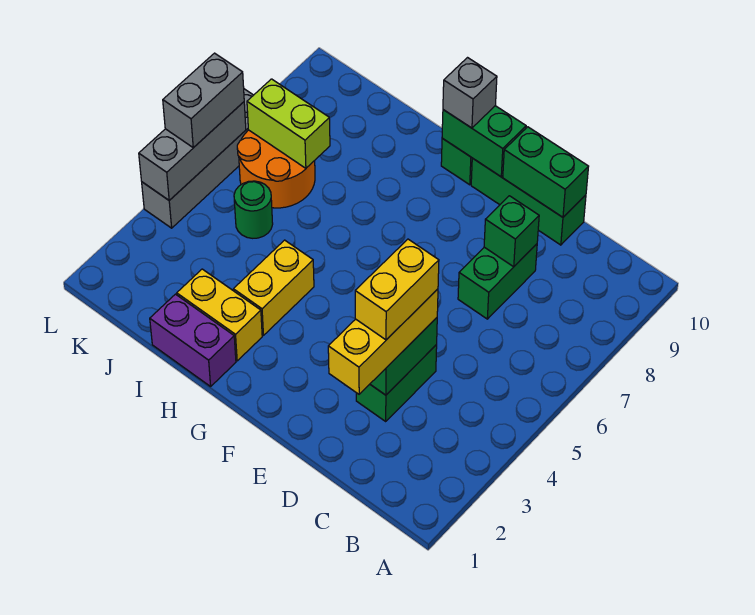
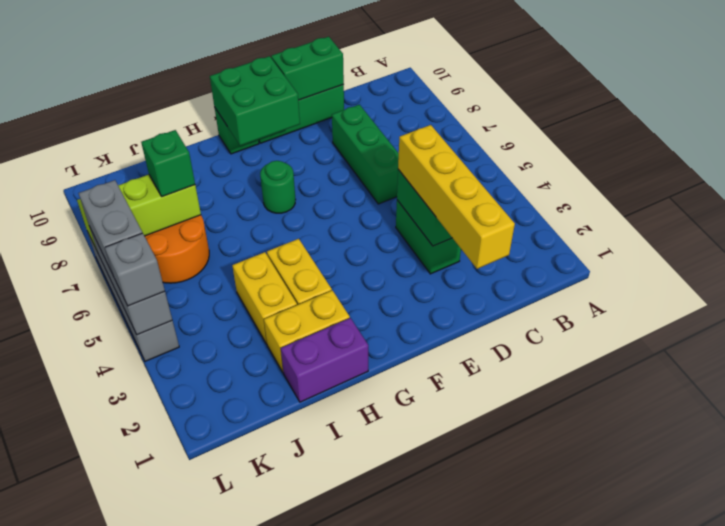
yellow brick D2:D4 level 3 -> yellow brick D1:D4 level 3
yellow brick D3:D4 level 4 -> yellow brick I3:I4 level 1
green brick D7:D8 level 1 -> green brick D6:D8 level 1
green brick D8 level 2 -> green brick J7 level 3
green brick F10:G10 level 2 -> green brick F9:G10 level 2
grey brick G10 level 3 -> grey brick L4 level 3
green round brick J5 level 1 -> green round brick G7 level 1
lime brick J7:K7 level 2 -> lime brick J7:L7 level 2

